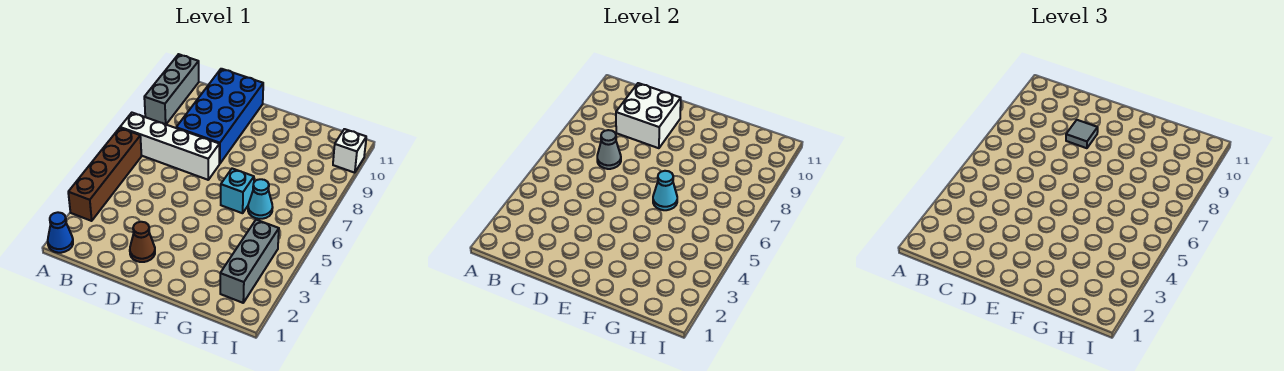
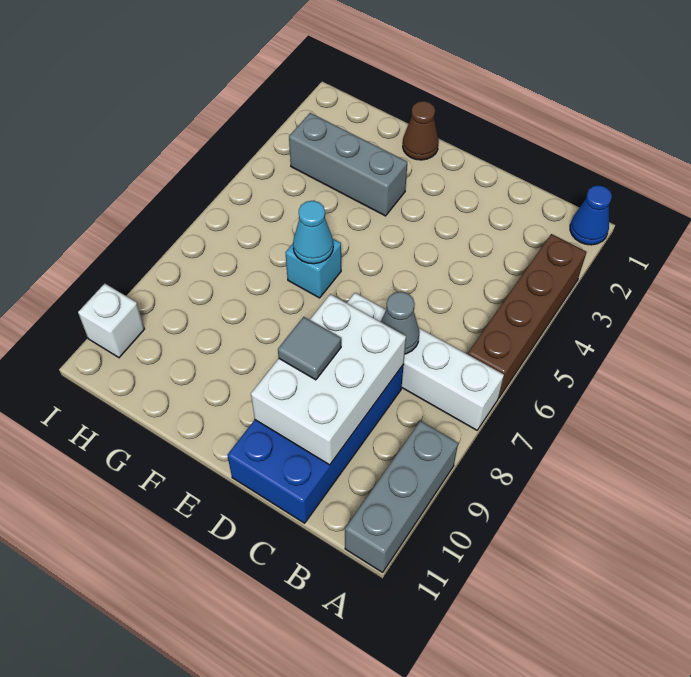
white brick C9:D10 level 2 -> white brick C8:D10 level 2
brown cone D2 level 1 -> brown cone F1 level 1
cyan cone G6 level 1 -> none
grey brick H2:H4 level 1 -> grey brick F3:H3 level 1

